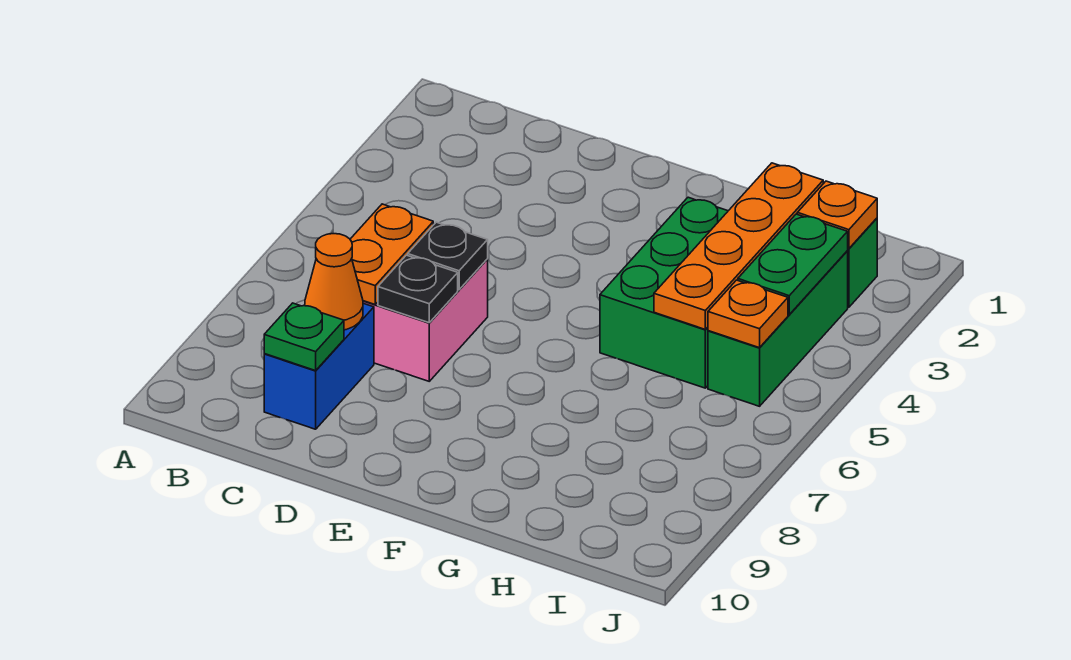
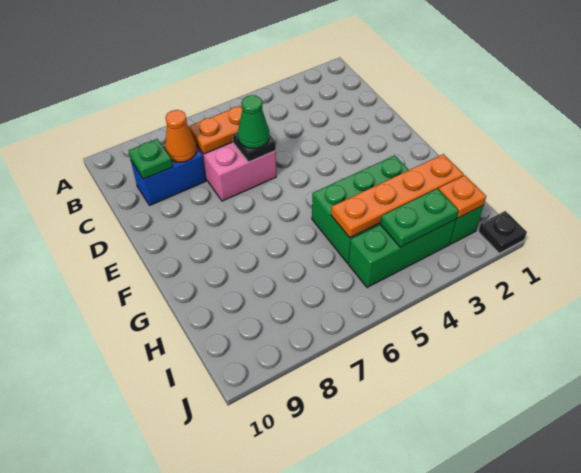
none -> green cone D6 level 3
black plate D7 level 2 -> black plate J1 level 1
orange plate I5 level 2 -> none

